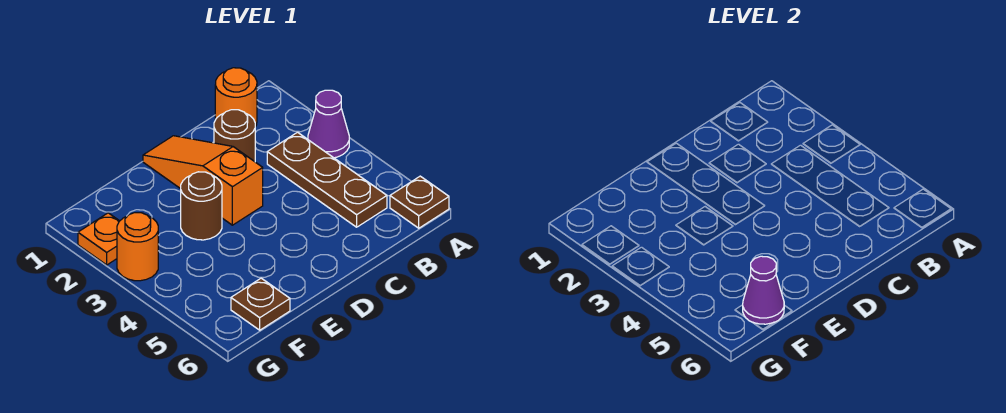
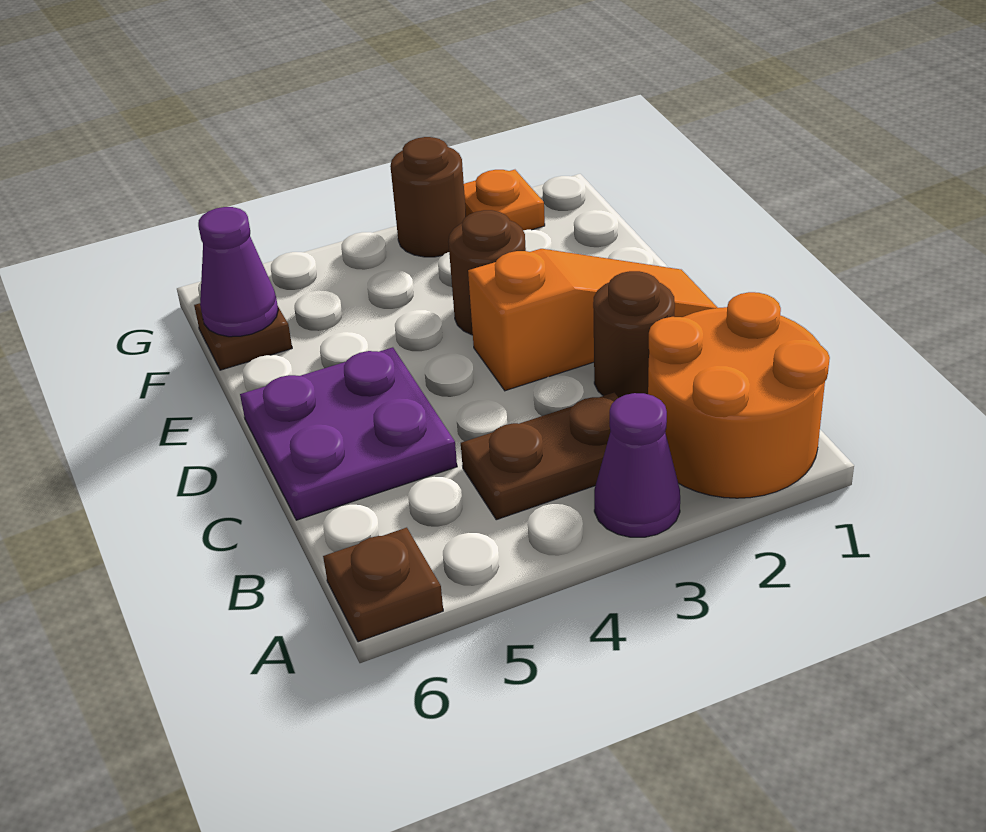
orange round brick B1 level 1 -> orange round brick A1:B2 level 1
brown plate B3:B5 level 1 -> brown plate B3:B4 level 1
none -> purple plate C5:D6 level 1
orange round brick G3 level 1 -> brown round brick G3 level 1

